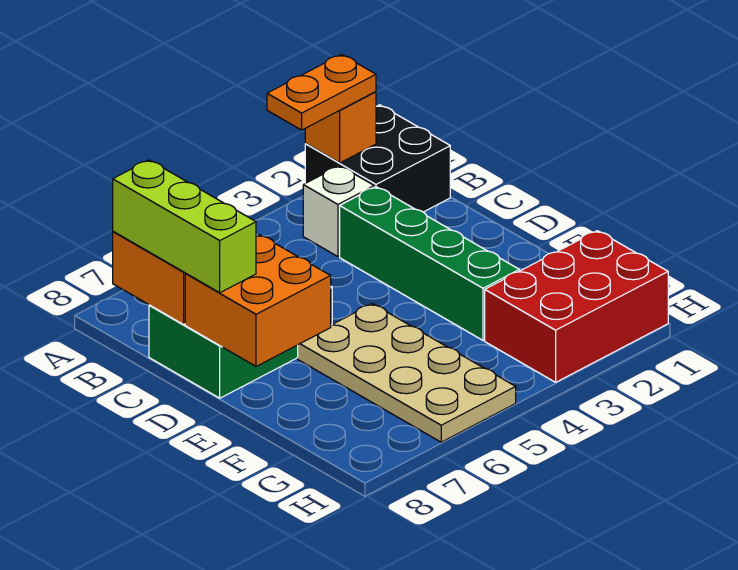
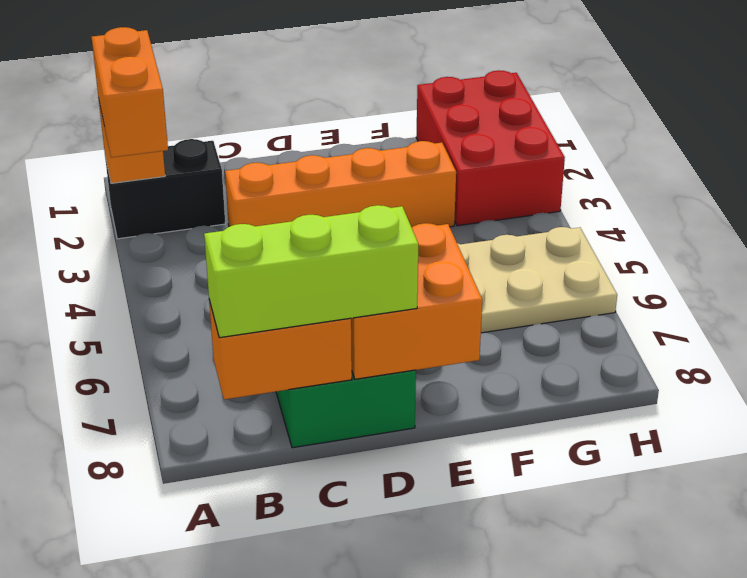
black brick A1:B2 level 1 -> black brick A2:B2 level 1
orange plate A2:A3 level 3 -> orange brick A2:A3 level 3
white brick B3 level 1 -> none
green brick C3:F3 level 1 -> orange brick C3:F3 level 1

